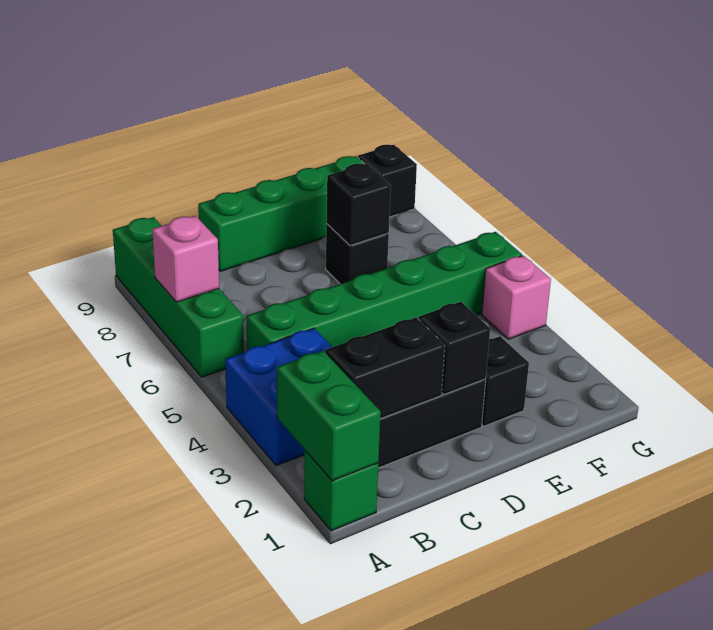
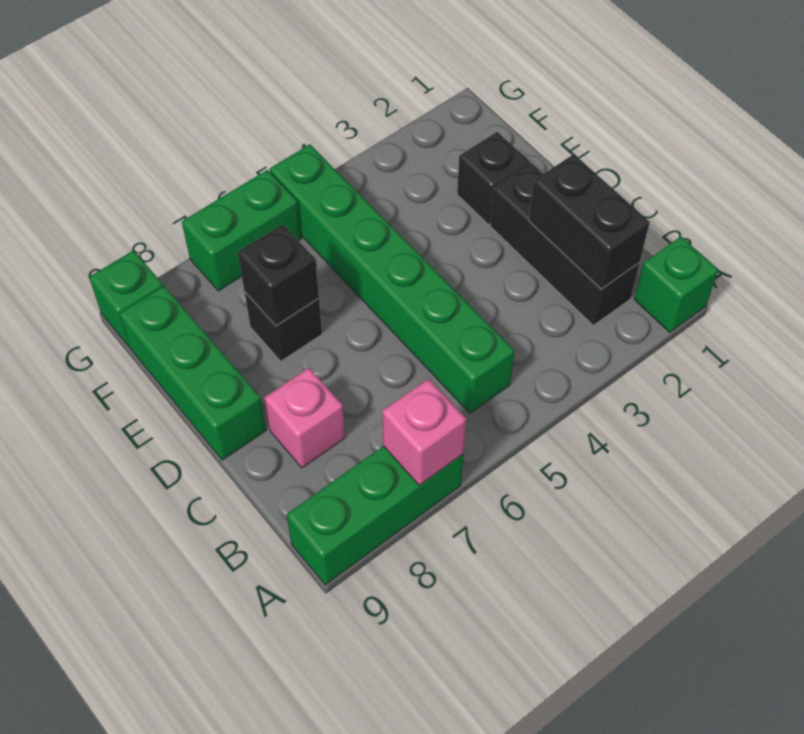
green brick A1:A2 level 2 -> green brick G6:G7 level 1
blue brick A3:B4 level 1 -> none
green brick A6:A9 level 1 -> green brick A7:A9 level 1
green brick C9:F9 level 1 -> green brick D9:F9 level 1
black brick D2 level 2 -> none
pink brick G4 level 1 -> pink brick C8 level 1
black brick G9 level 1 -> green brick G9 level 1

